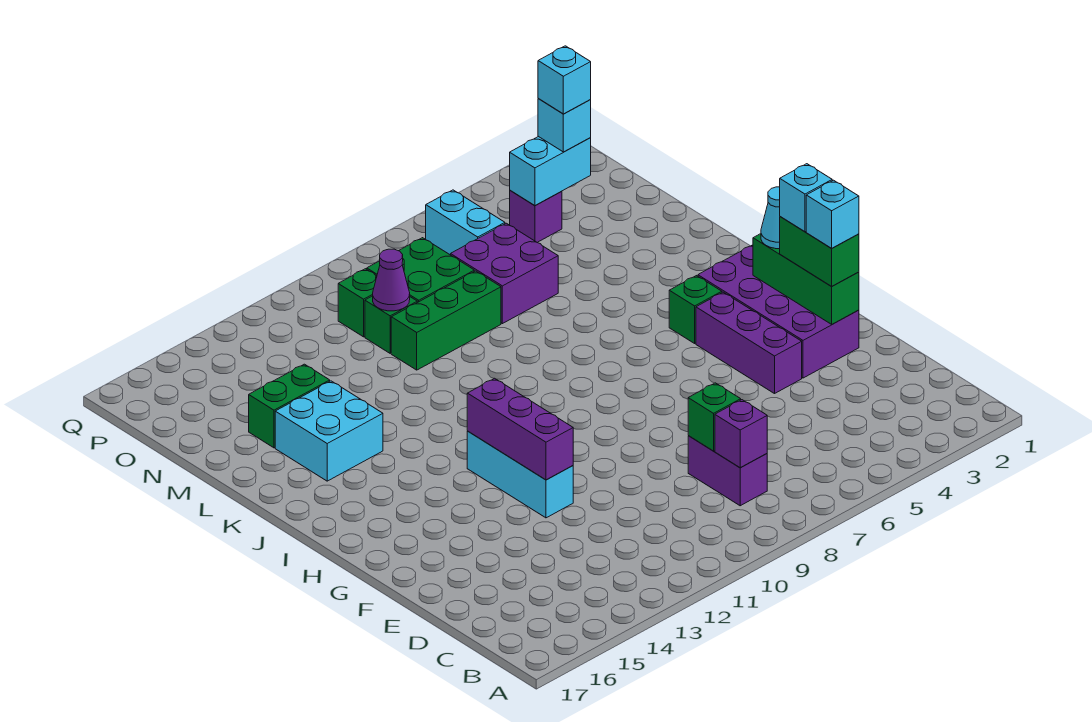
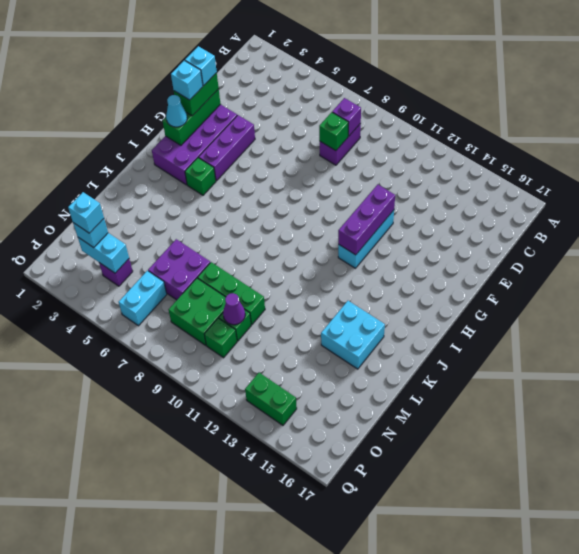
green brick M14:M15 level 1 -> green brick P13:P14 level 1

